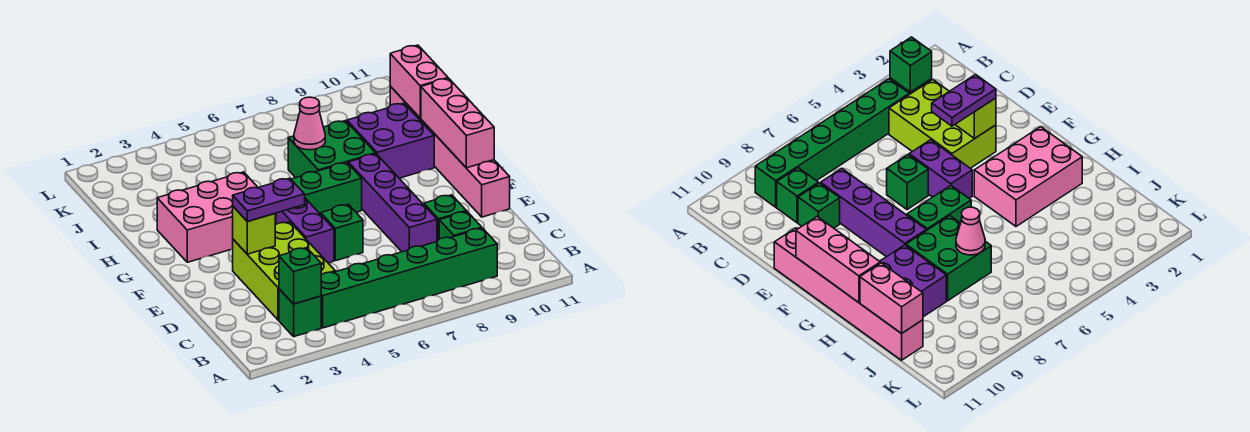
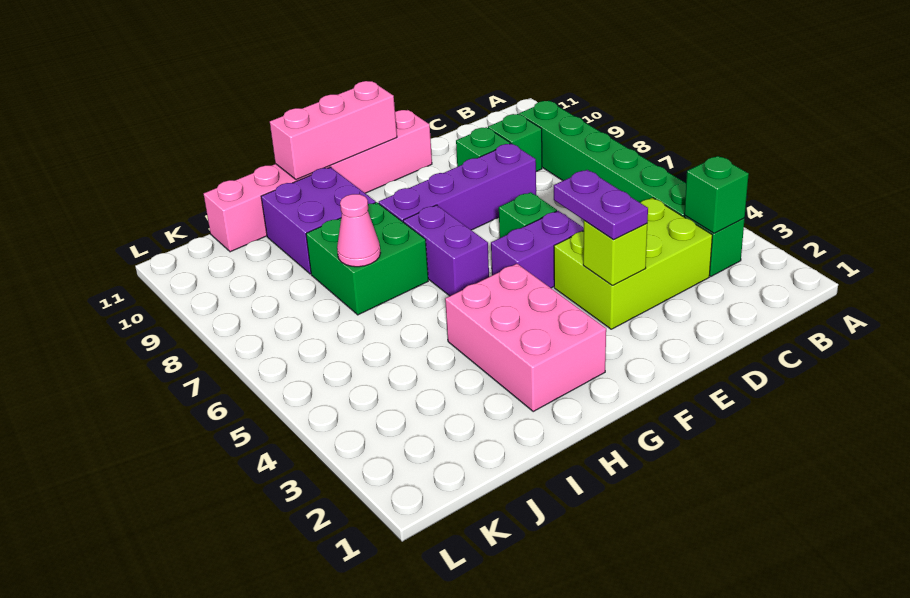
green brick G6:G7 level 1 -> purple brick G6:G7 level 1
pink brick I11:J11 level 2 -> none

